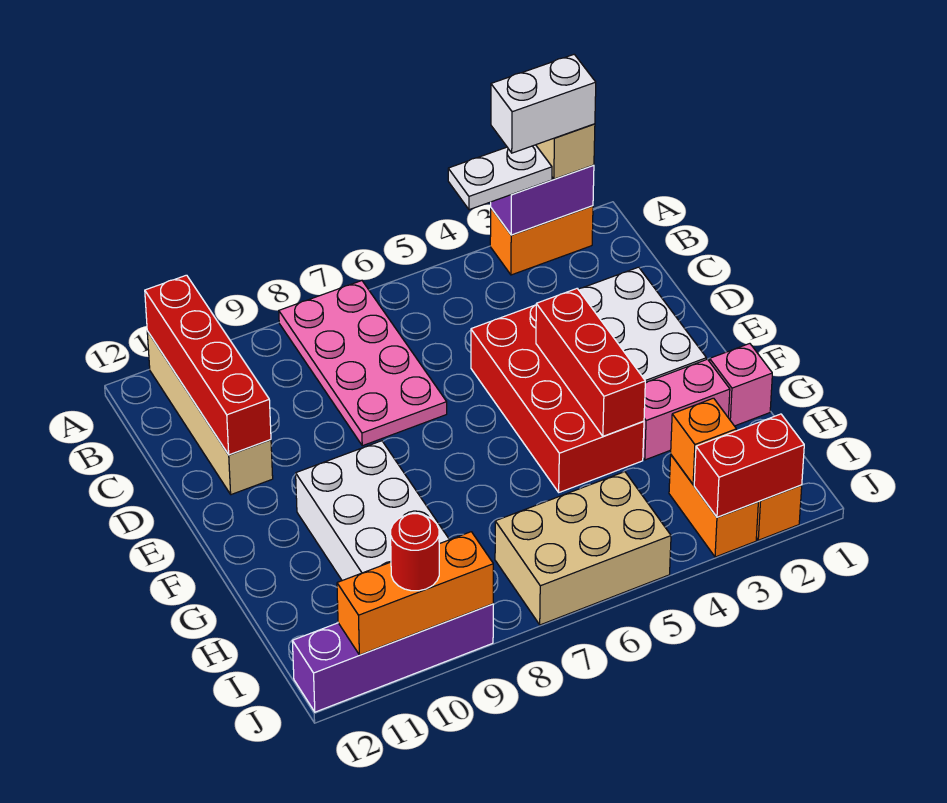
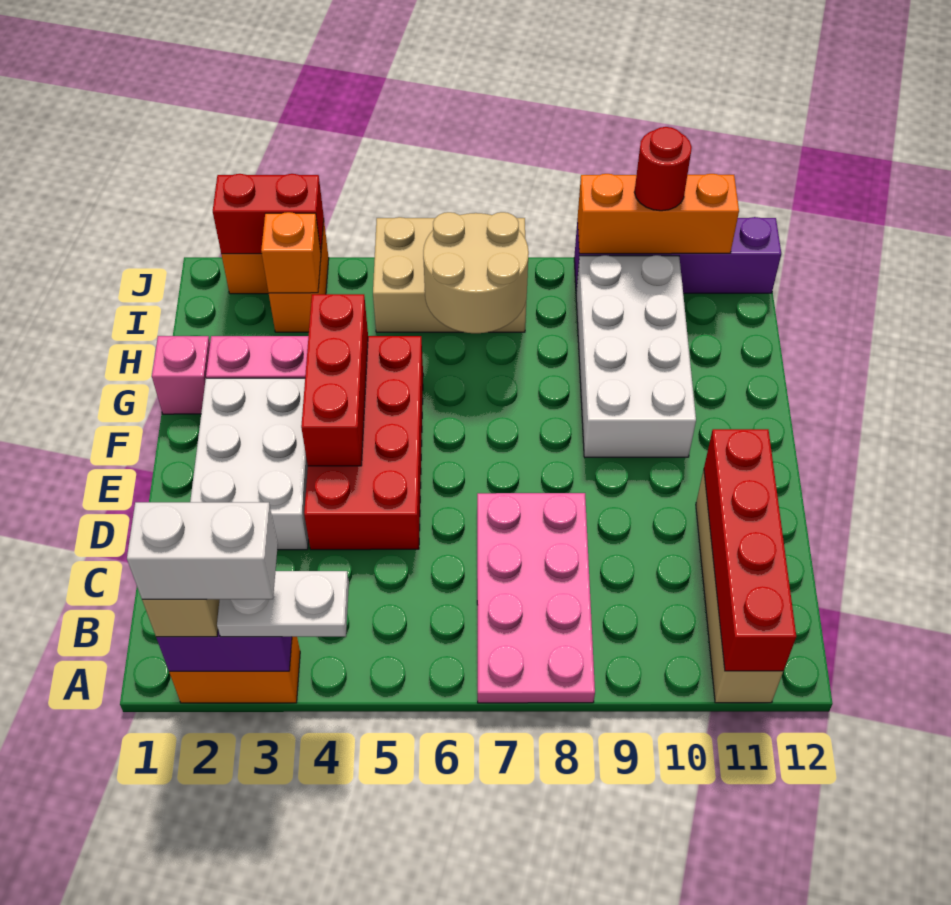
none -> tan round brick H6:I7 level 2

